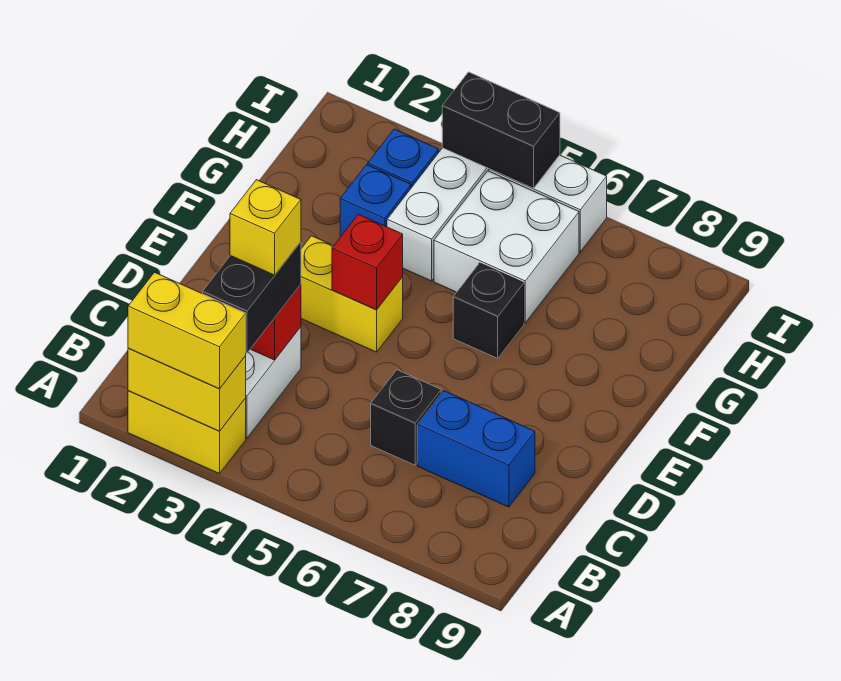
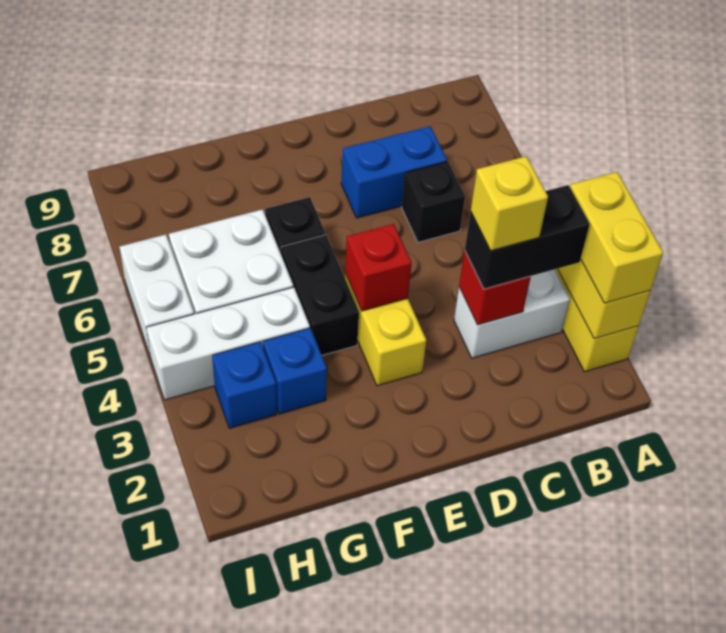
blue brick C7:C8 level 1 -> blue brick C7:D7 level 1
black brick I4:I5 level 2 -> black brick F4:F5 level 1

